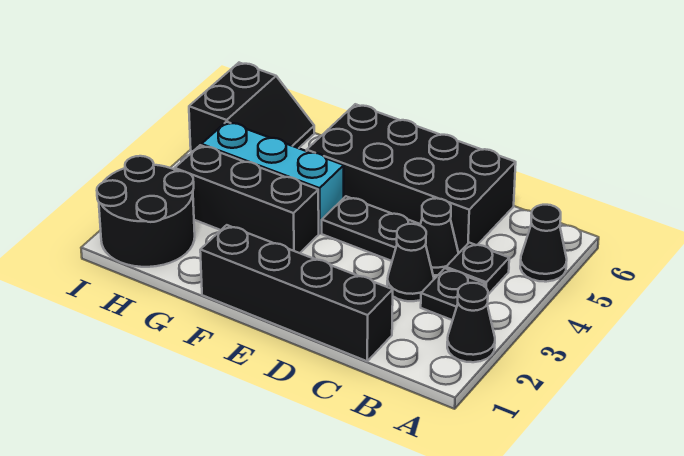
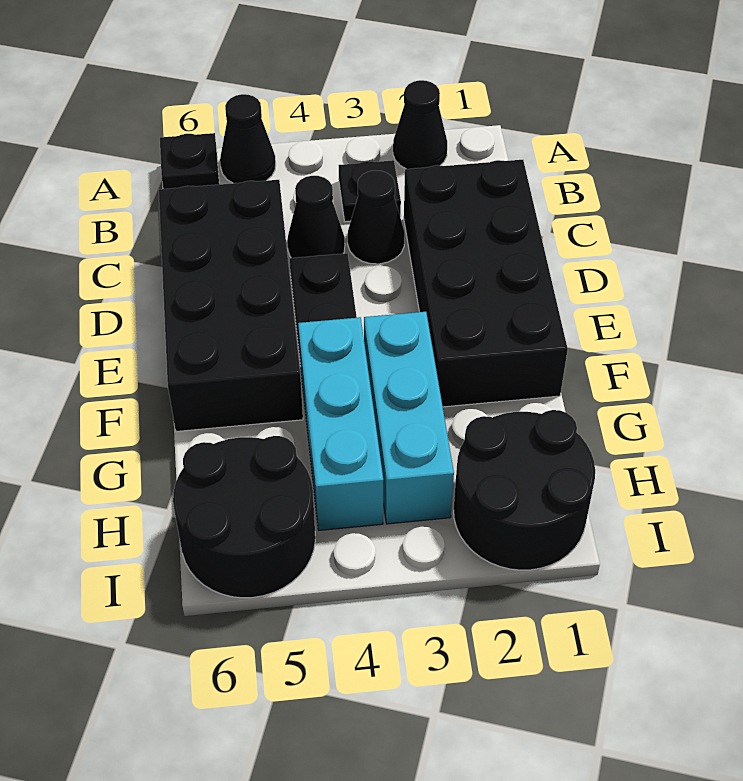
black plate B4 level 1 -> black plate A6 level 1
black brick C1:F1 level 1 -> black brick C1:F2 level 1
black brick F3:H3 level 1 -> cyan brick F3:H3 level 1
black slope H5:I6 level 1 top I -> black round brick H5:I6 level 1

